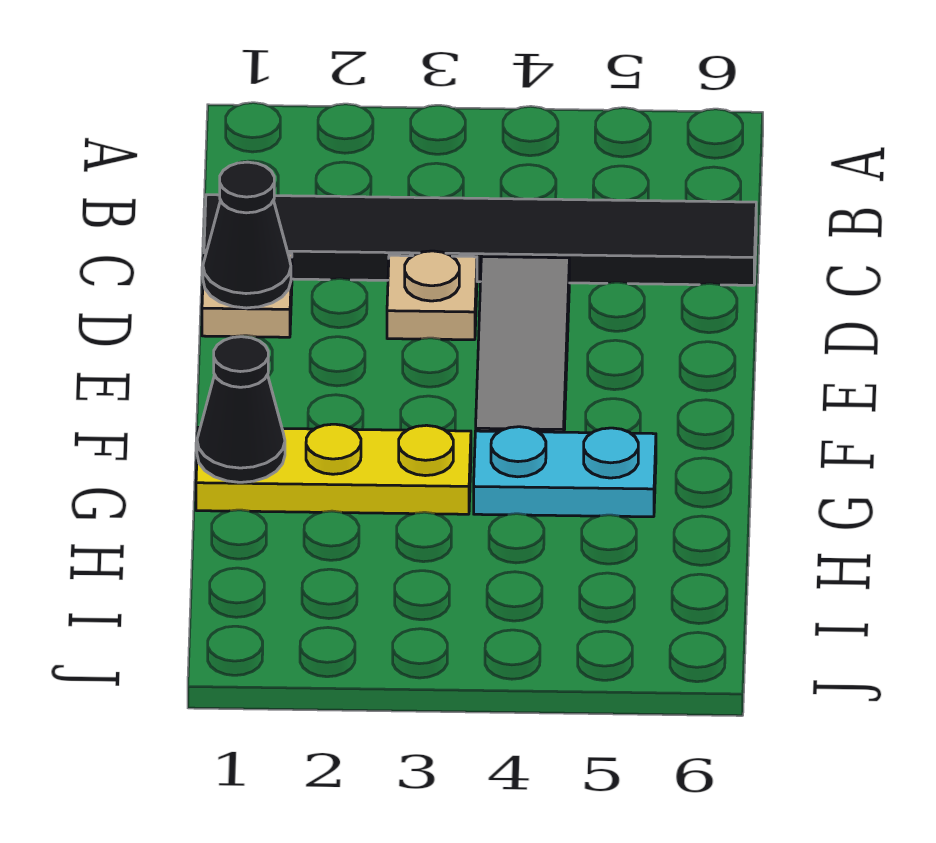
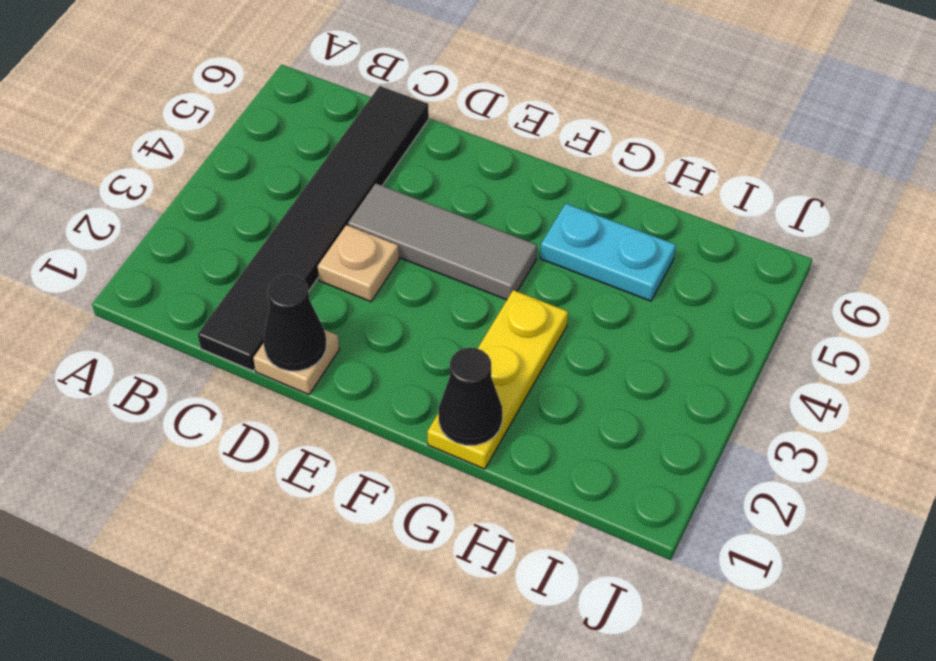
cyan plate G4:G5 level 1 -> cyan plate G5:H5 level 1

